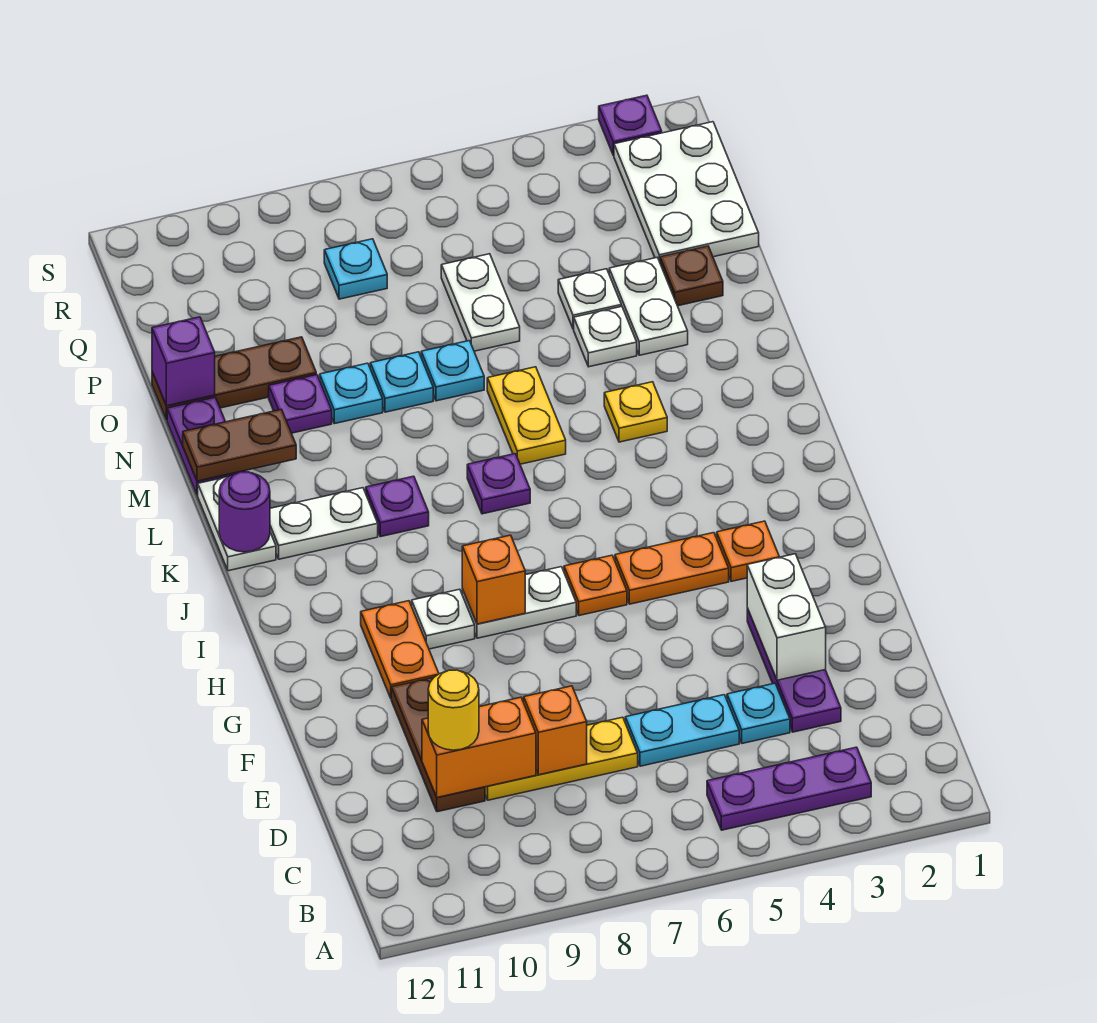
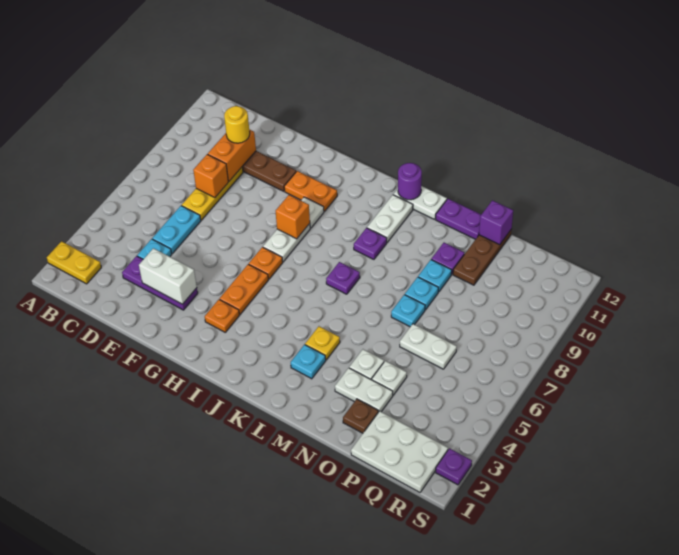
purple plate B3:B5 level 1 -> none
yellow plate L6:M6 level 1 -> yellow plate A2:B2 level 1
brown plate M11:M12 level 2 -> none
cyan plate Q8 level 1 -> cyan plate L3 level 1

